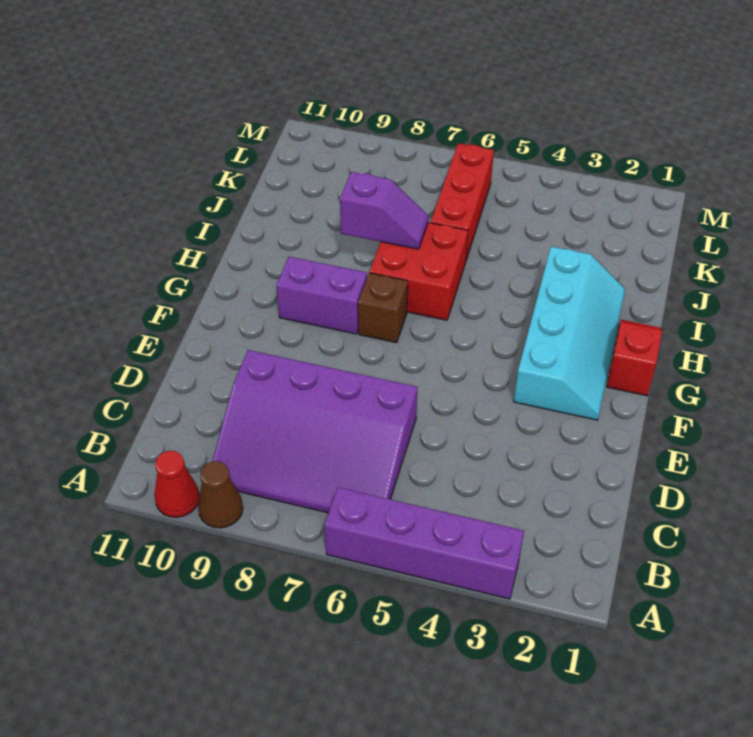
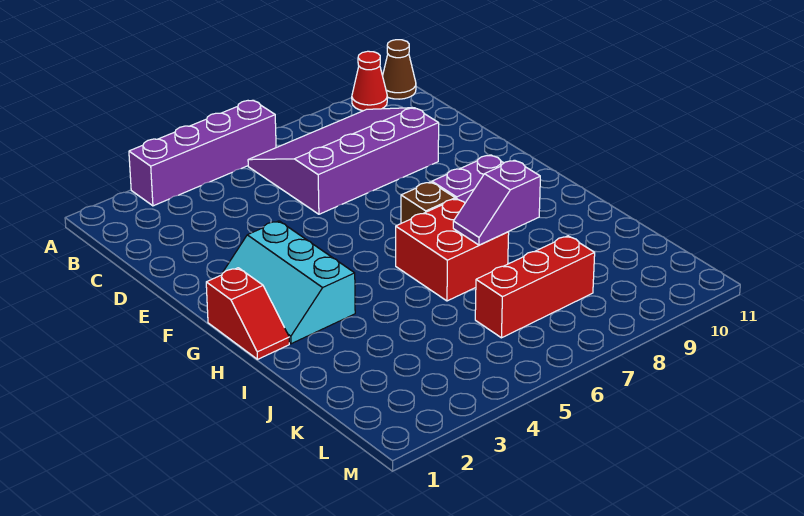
brown cone A9 level 1 -> brown cone A11 level 1
cyan slope F2:I3 level 1 top 3 -> cyan slope F2:H3 level 1 top 3
red brick J6:L6 level 1 -> red brick K6:K8 level 1

